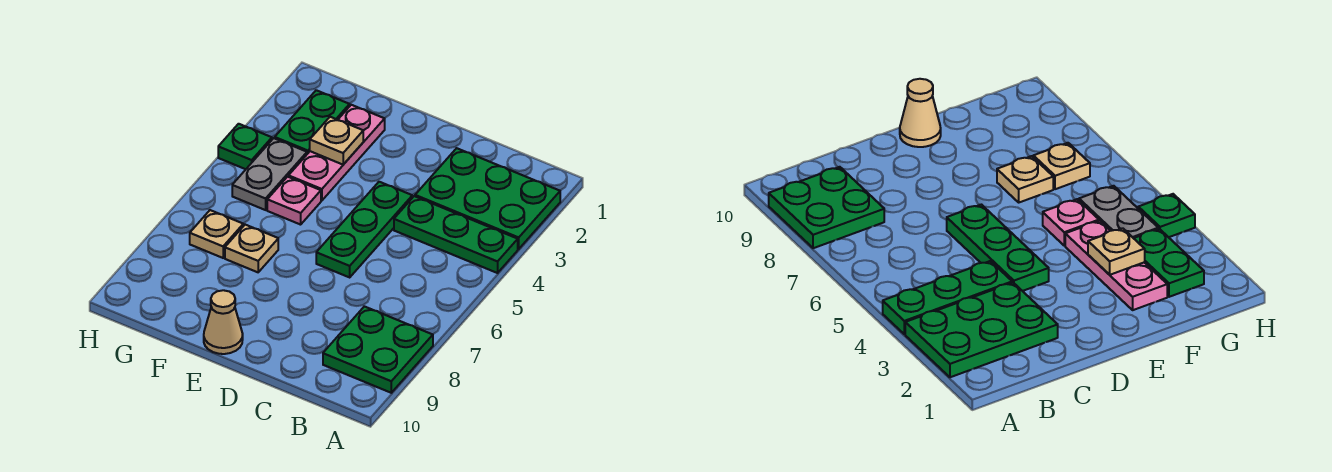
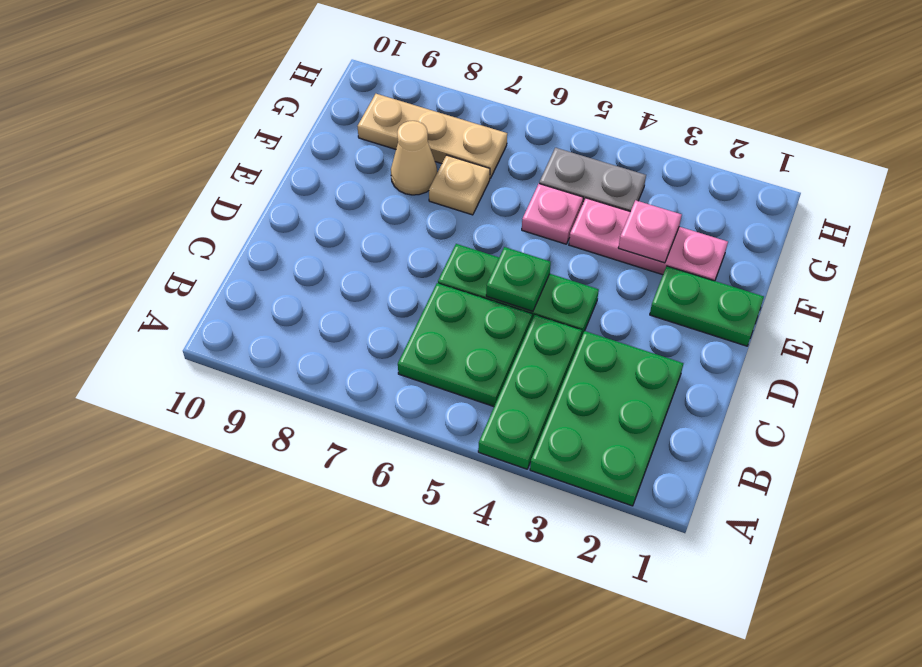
green plate A8:B9 level 1 -> green plate B5:C6 level 1
tan cone E10 level 1 -> tan cone F8 level 1
tan plate F3 level 2 -> pink plate F3 level 2
green plate G2:G3 level 1 -> green plate E1:E2 level 1
tan plate G7 level 1 -> tan plate G7:G9 level 1
green plate H4 level 1 -> green plate D5 level 2

